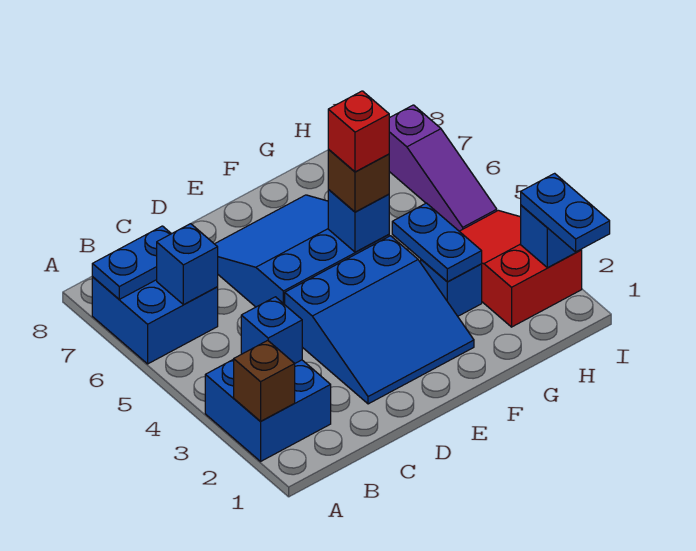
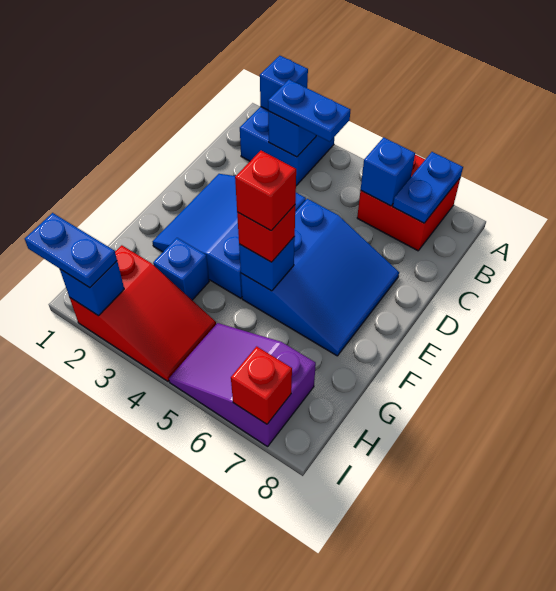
brown brick A2 level 2 -> blue brick A2 level 2
blue brick A6:B7 level 1 -> red brick A6:B7 level 1
brown brick F5 level 3 -> red brick F5 level 3
blue plate G3:G4 level 2 -> blue plate B3:B4 level 3
purple slope I5:I7 level 1 top 7 -> purple slope H5:I7 level 1 top 7
none -> red brick I7 level 2

